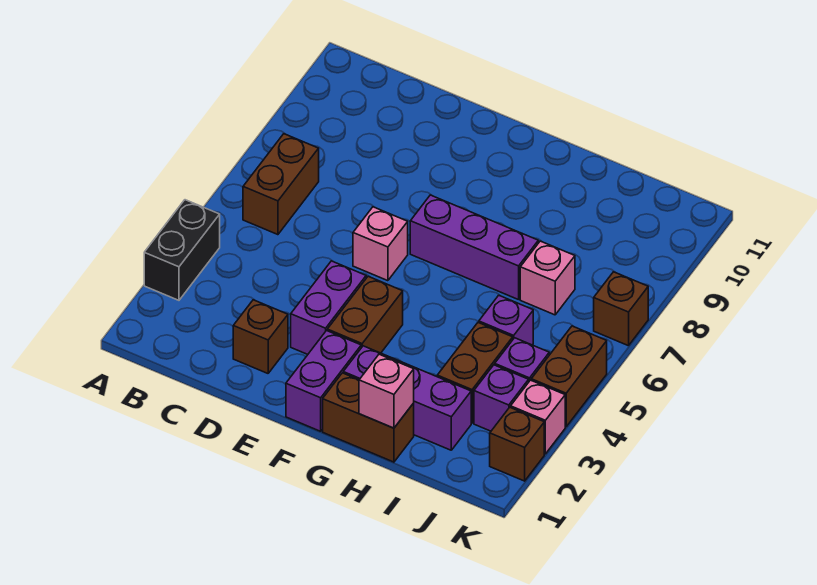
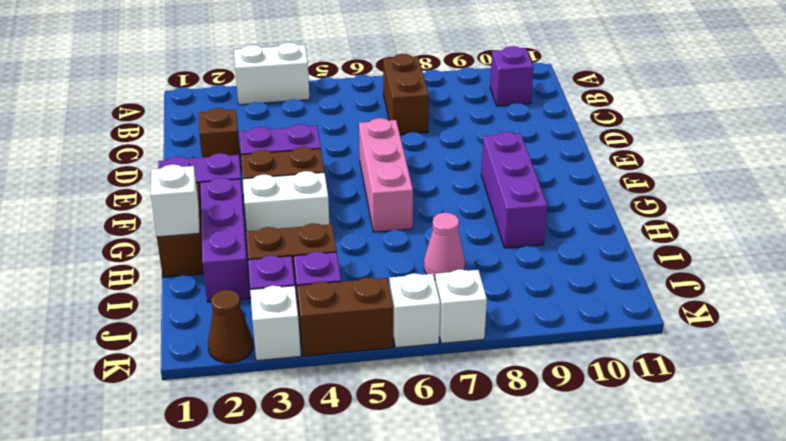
black brick A3:A4 level 1 -> white brick A3:A4 level 1
brown brick B6:B7 level 1 -> brown brick B7:C7 level 1
pink brick E6 level 1 -> pink brick E6:G6 level 1
purple brick F7:H7 level 1 -> purple brick F9:H9 level 1
none -> white brick G3:G4 level 1
pink brick H1 level 2 -> white brick H1 level 2
purple brick I5 level 1 -> purple brick B10 level 1
pink brick I7 level 1 -> pink cone I7 level 1
brown brick K2 level 1 -> brown cone K2 level 1
pink brick K3 level 1 -> white brick K3 level 1
none -> white brick K6 level 1
brown brick K7 level 1 -> white brick K7 level 1

